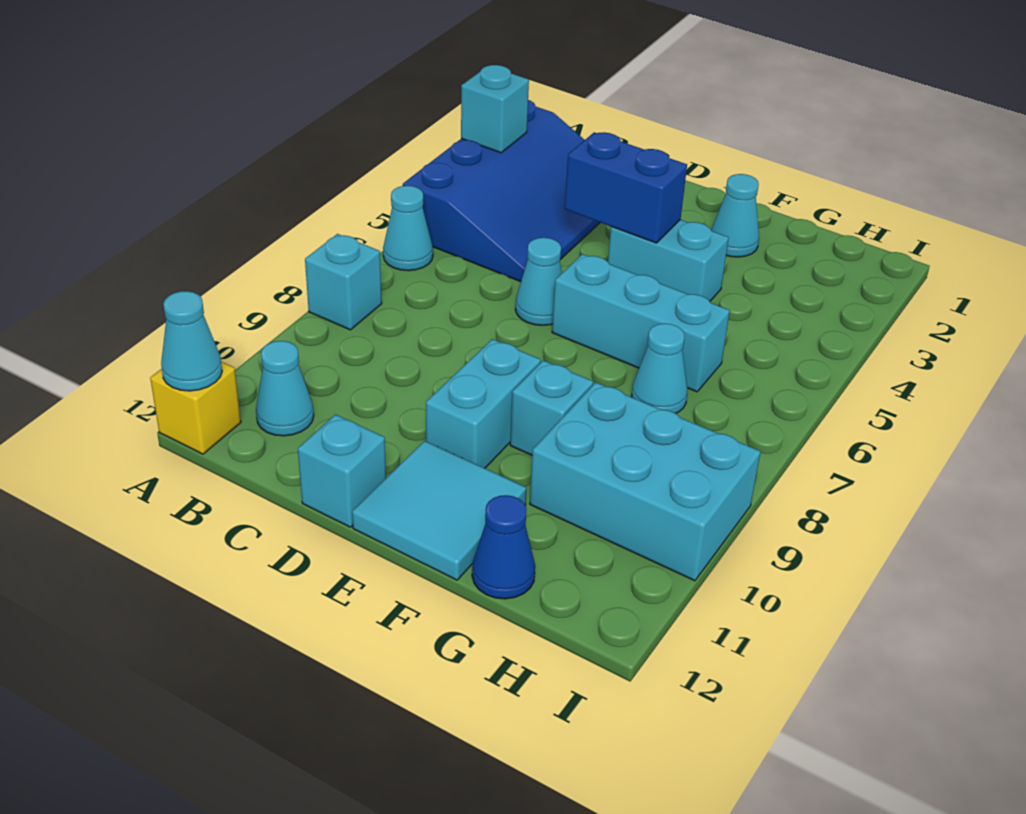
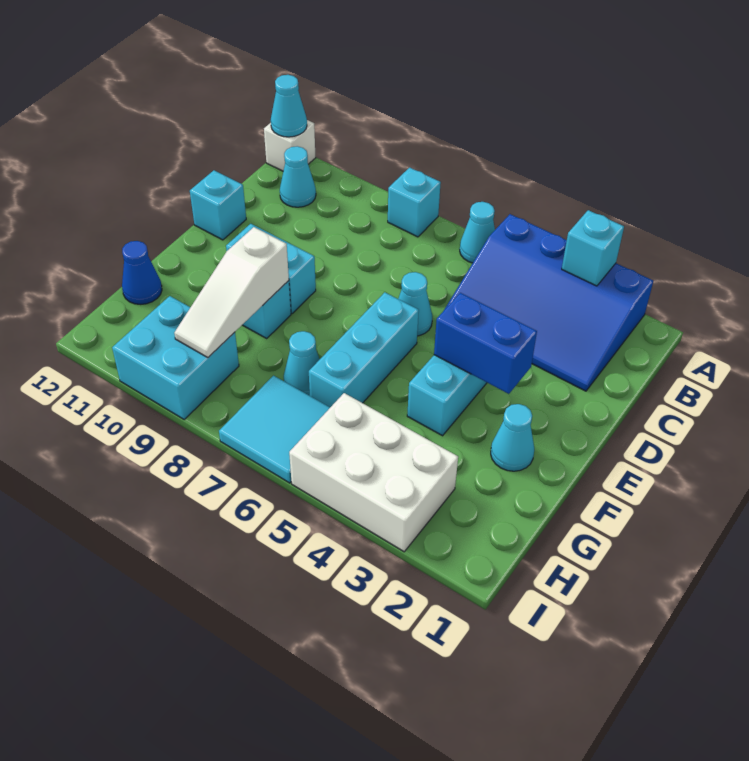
yellow brick A12 level 1 -> white brick A12 level 1
blue brick D4:E4 level 2 -> blue brick E3:E4 level 2
cyan tile E11:F12 level 1 -> cyan tile H6:I7 level 1
none -> white slope F9:H9 level 2 top F
cyan brick G9:I10 level 1 -> cyan brick H9:I10 level 1
none -> white brick H3:I5 level 1

